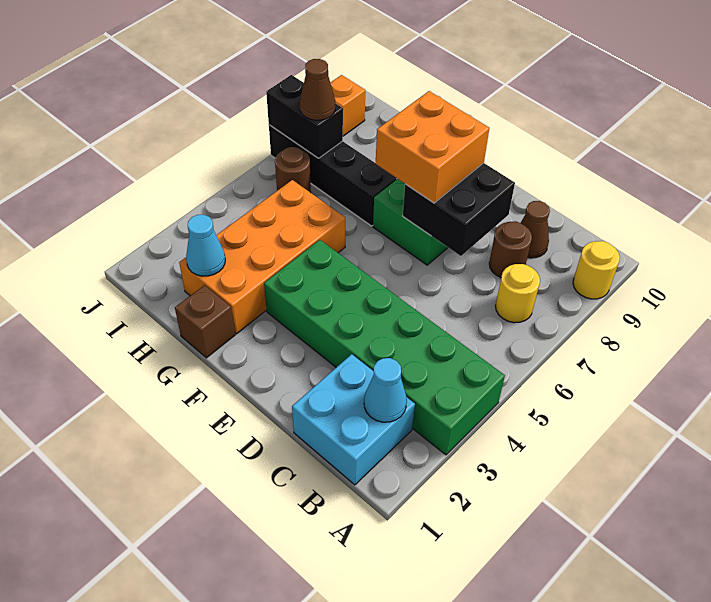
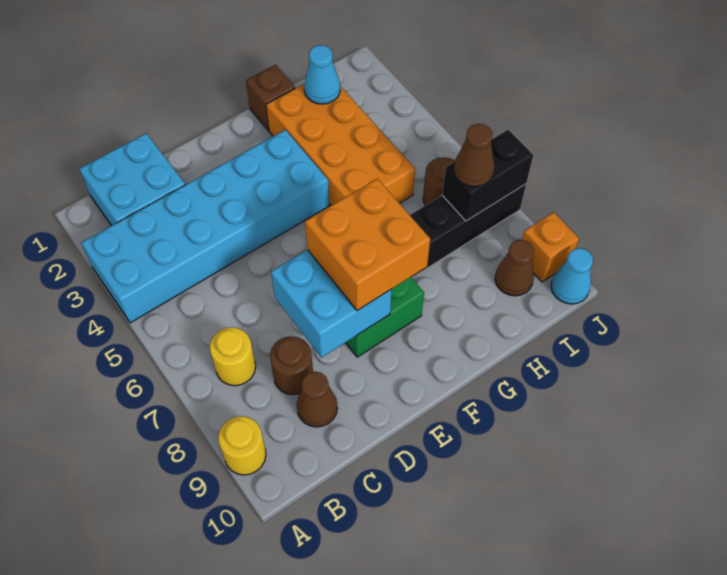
green brick A3:F4 level 1 -> cyan brick A3:F4 level 1
cyan cone B2 level 2 -> cyan cone J10 level 1
black brick D7:E8 level 2 -> cyan brick D7:E8 level 2
none -> brown cone I9 level 1

